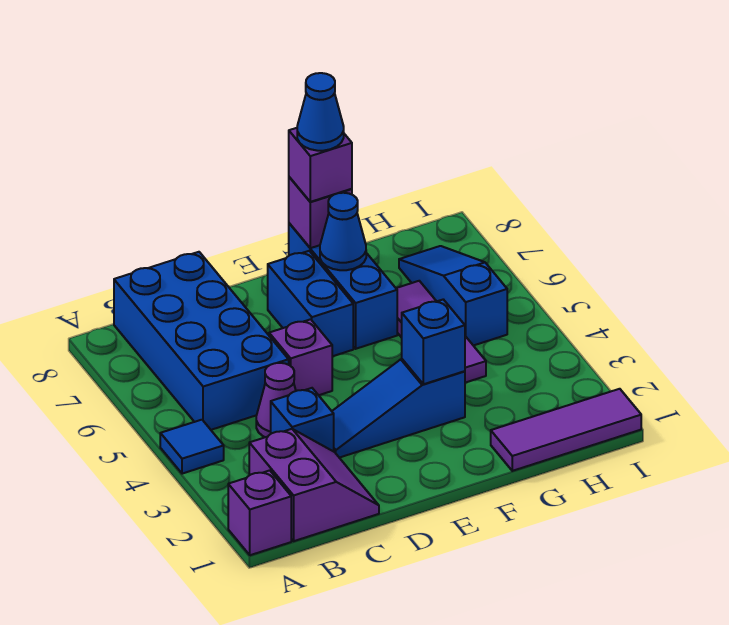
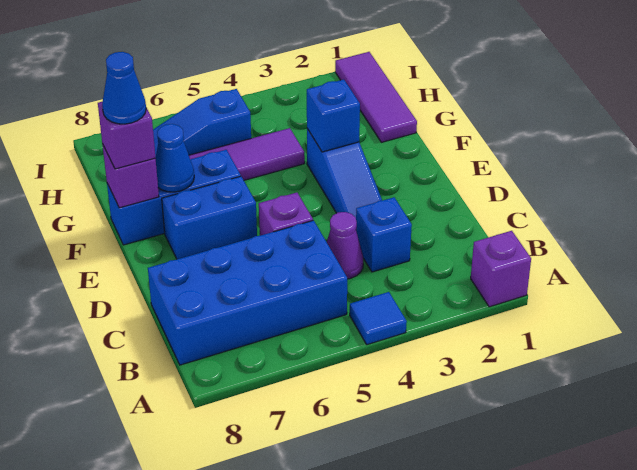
purple slope B1:C2 level 1 top B -> none

